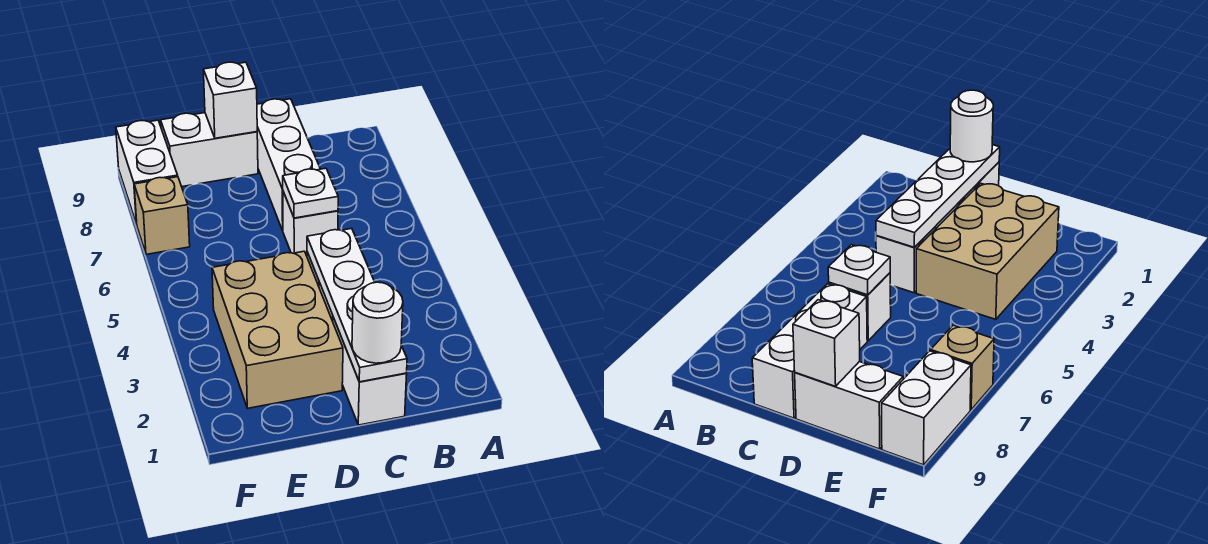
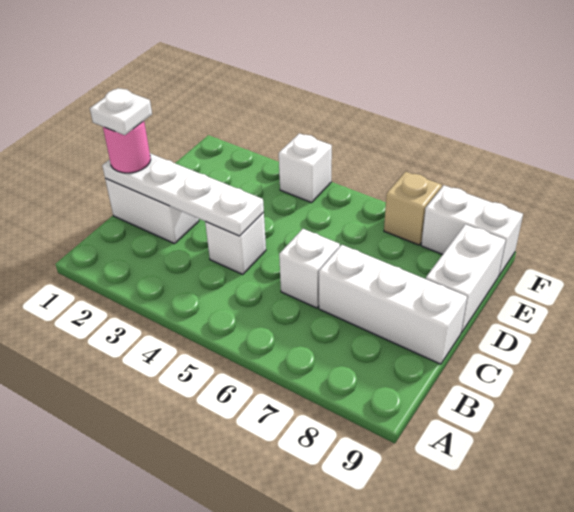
white round brick C1 level 3 -> pink round brick C1 level 3
white plate C6 level 2 -> white plate C1 level 4
tan brick D2:E4 level 1 -> none
white brick D9 level 2 -> white brick F4 level 1

